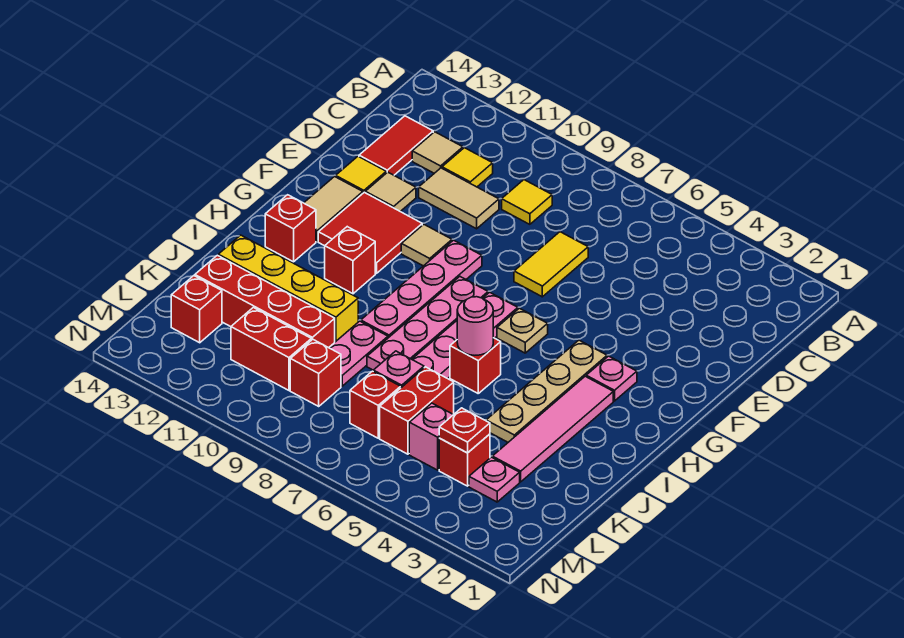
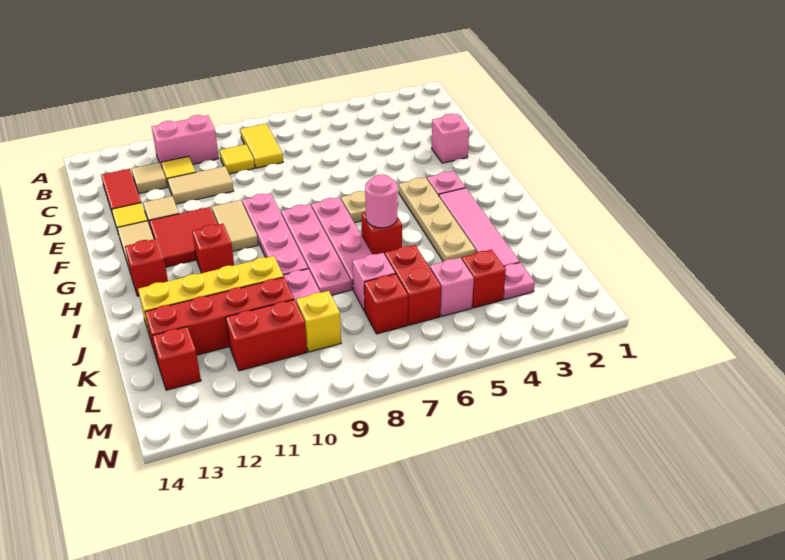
none -> pink brick B10:B11 level 1
yellow tile D7:E7 level 1 -> yellow tile B8:C8 level 1
none -> pink brick E2 level 1
tan tile F10 level 1 -> tan tile F10:G10 level 1
red plate L4 level 2 -> none
red brick L9 level 1 -> yellow brick L9 level 1

